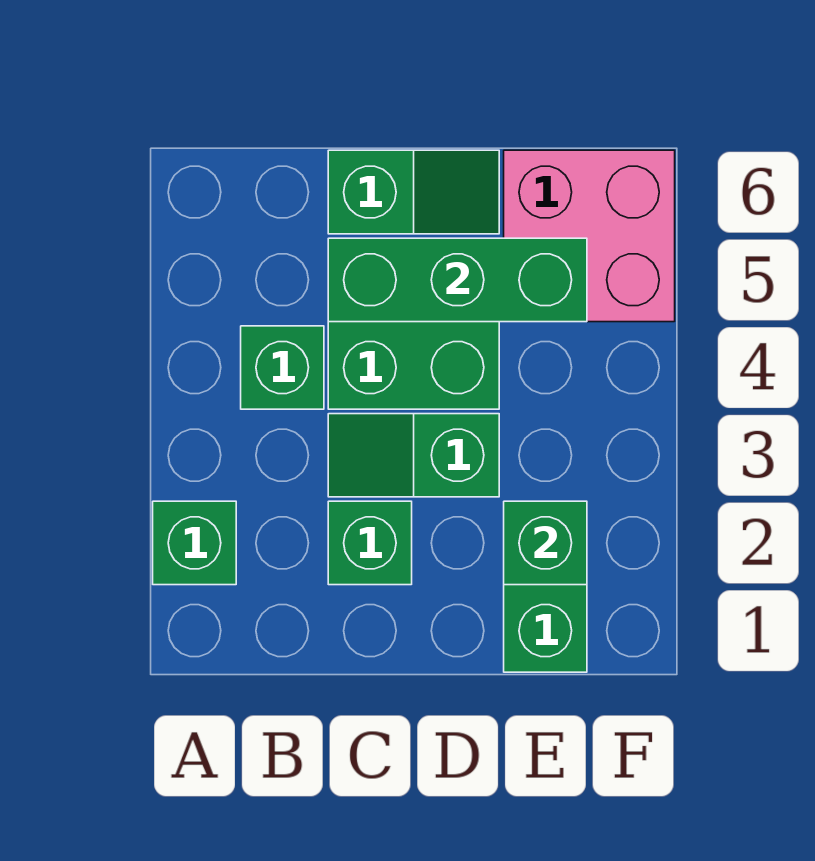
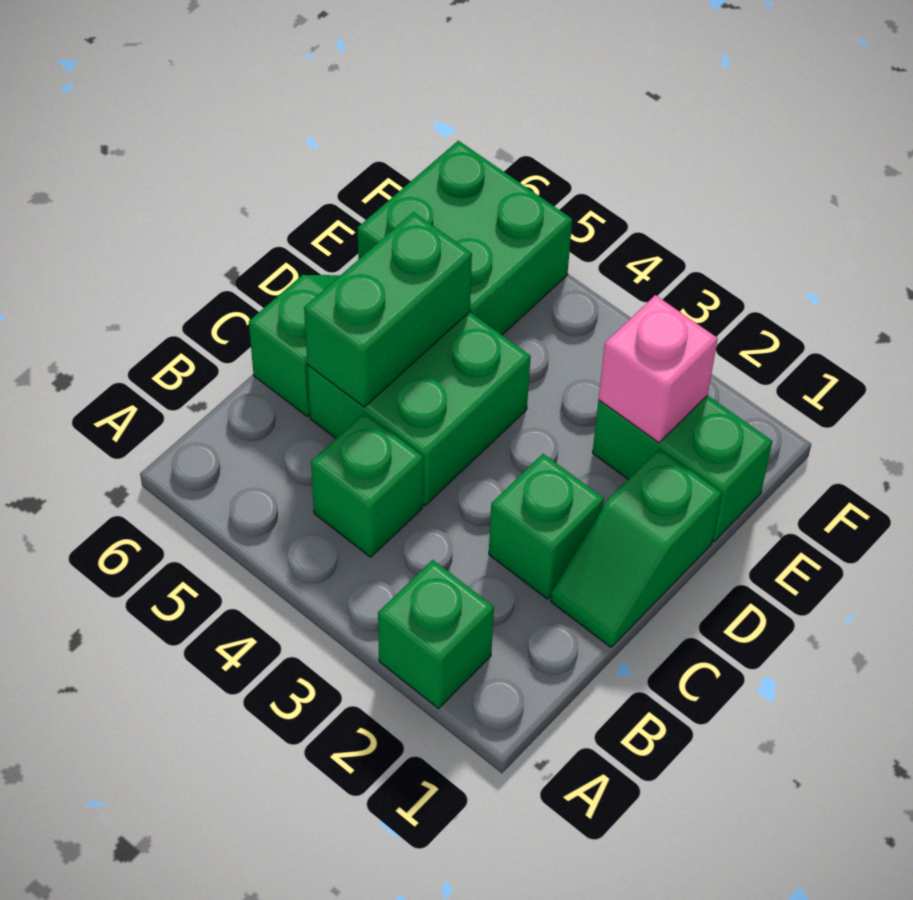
green slope C3:D3 level 1 top D -> green slope C1:D1 level 1 top D
green brick C5:E5 level 2 -> green brick C5:D5 level 2
green brick E2 level 2 -> pink brick E2 level 2
pink brick E5:F6 level 1 -> green brick E5:F6 level 1

